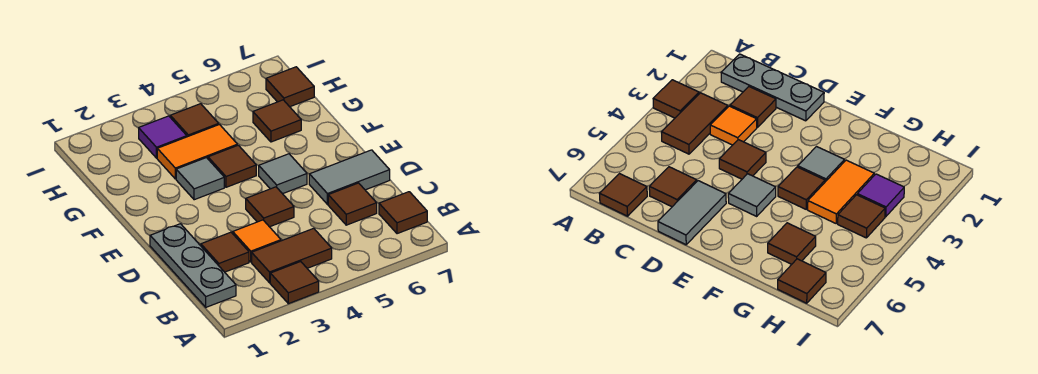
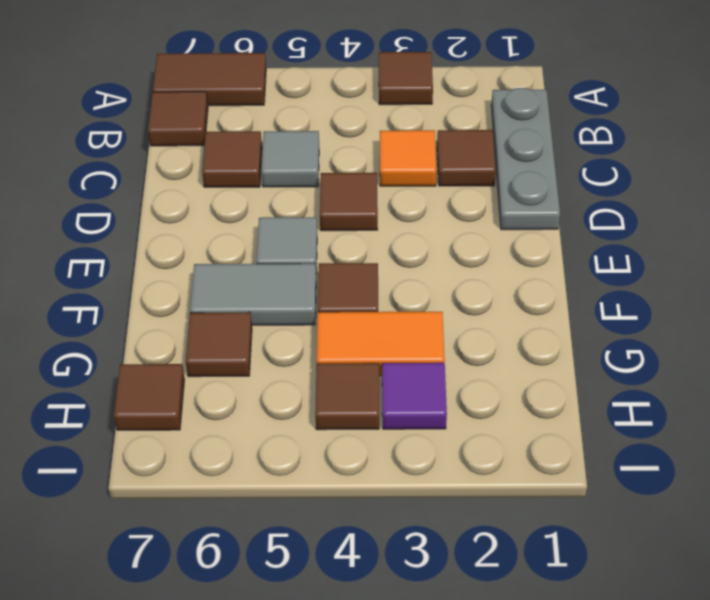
brown tile B3:B4 level 1 -> brown tile A6:A7 level 1
grey tile D6:D7 level 1 -> grey tile F5:F6 level 1
grey tile F3 level 1 -> grey tile C5 level 1

